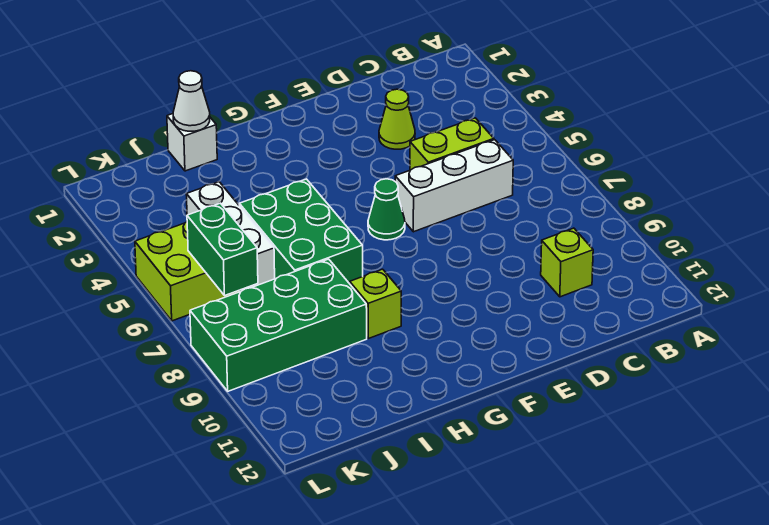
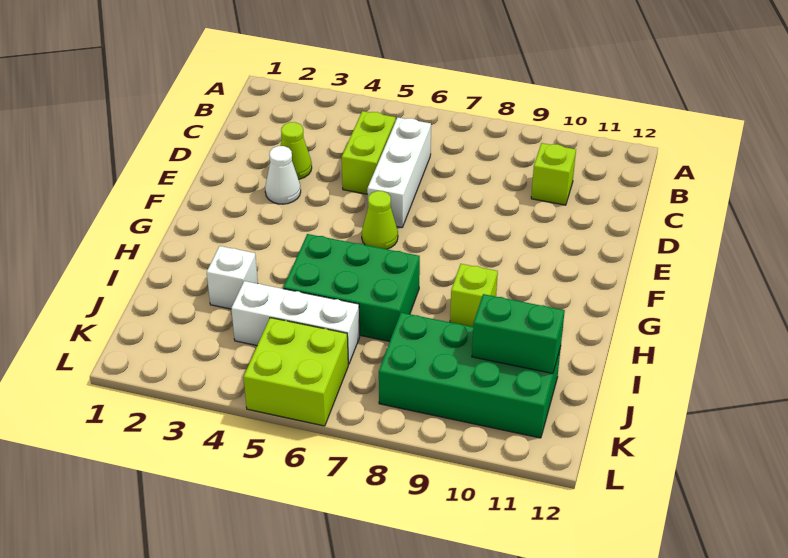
green cone F6 level 1 -> lime cone F6 level 1
white brick I1 level 1 -> white brick I3 level 1
white cone I1 level 2 -> white cone E3 level 1
green brick I8:L9 level 1 -> green brick J8:K11 level 1
green brick K6:K7 level 2 -> green brick J10:J11 level 2

